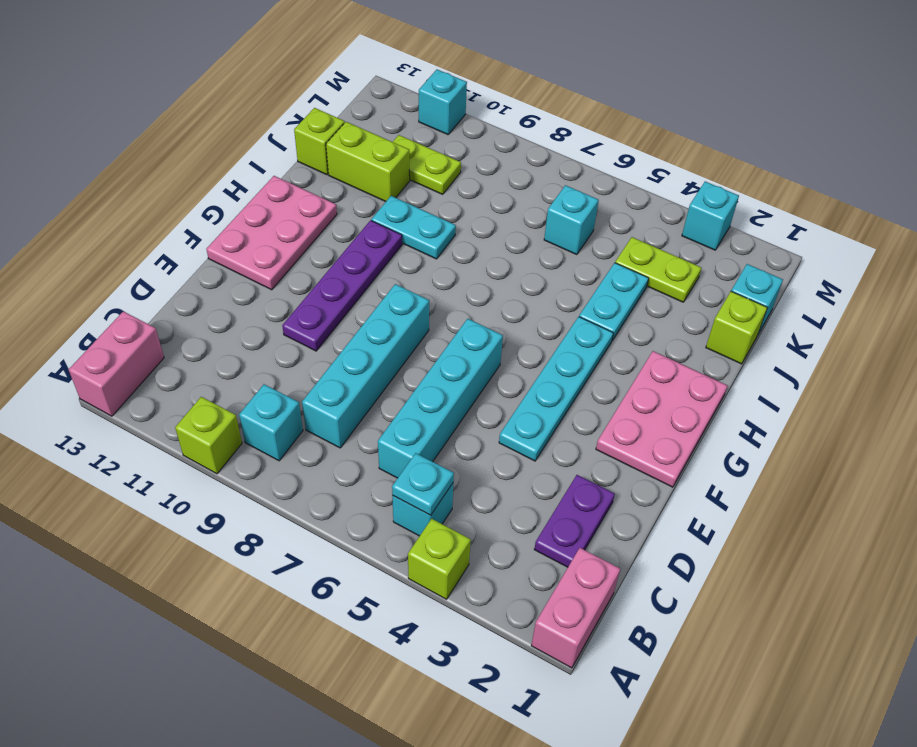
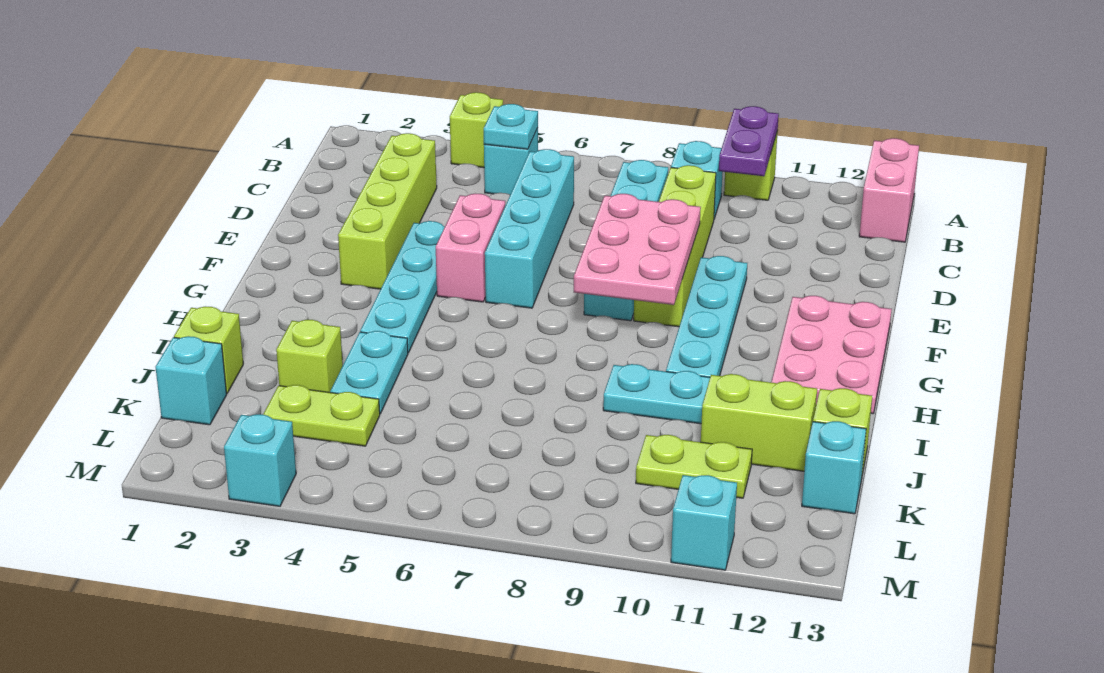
pink brick A1:B1 level 1 -> pink brick E5:F5 level 1
purple plate C2:D2 level 1 -> purple plate A10:B10 level 2
none -> lime brick C3:F3 level 1
none -> lime brick C9:F9 level 1
purple plate E10:H10 level 1 -> cyan plate E10:H10 level 1
pink plate F1:H2 level 1 -> pink plate E8:G9 level 2
none -> lime brick J3 level 1
cyan brick K6 level 1 -> cyan brick K13 level 1

